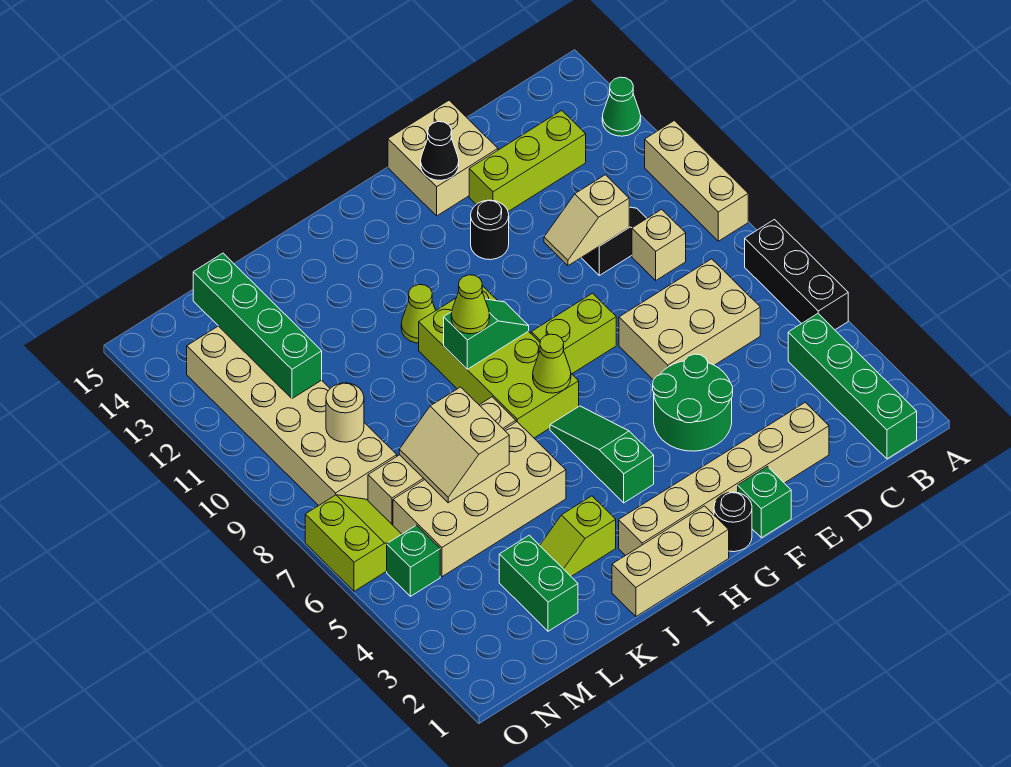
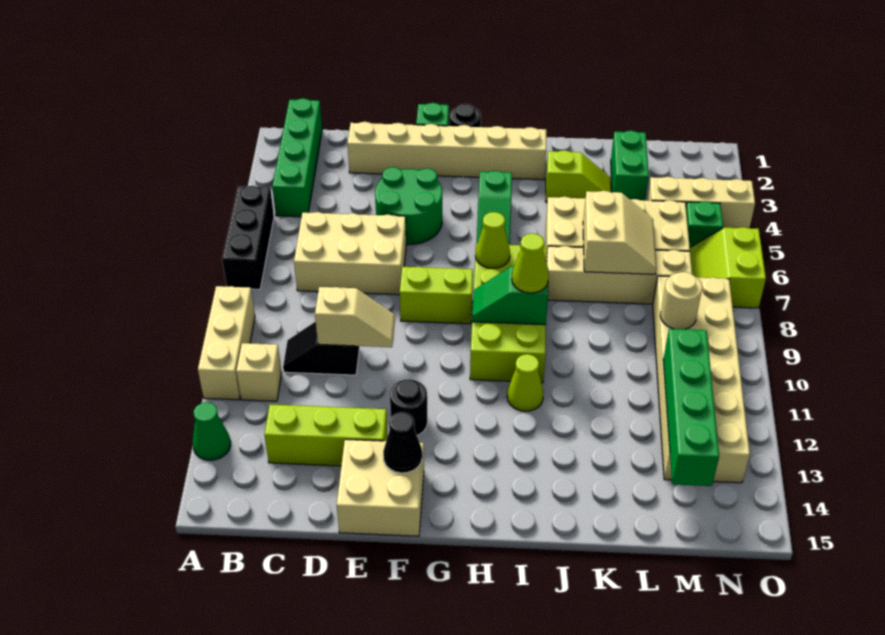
tan brick C9 level 1 -> tan brick B11 level 1
tan brick H1:J1 level 1 -> tan brick M4:O4 level 1

